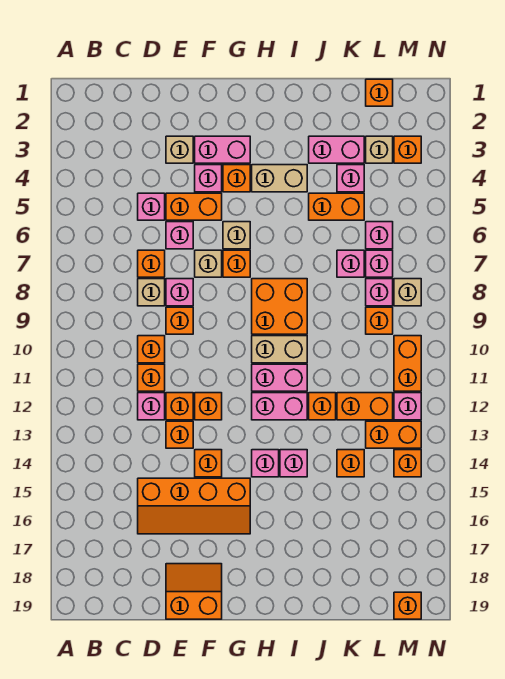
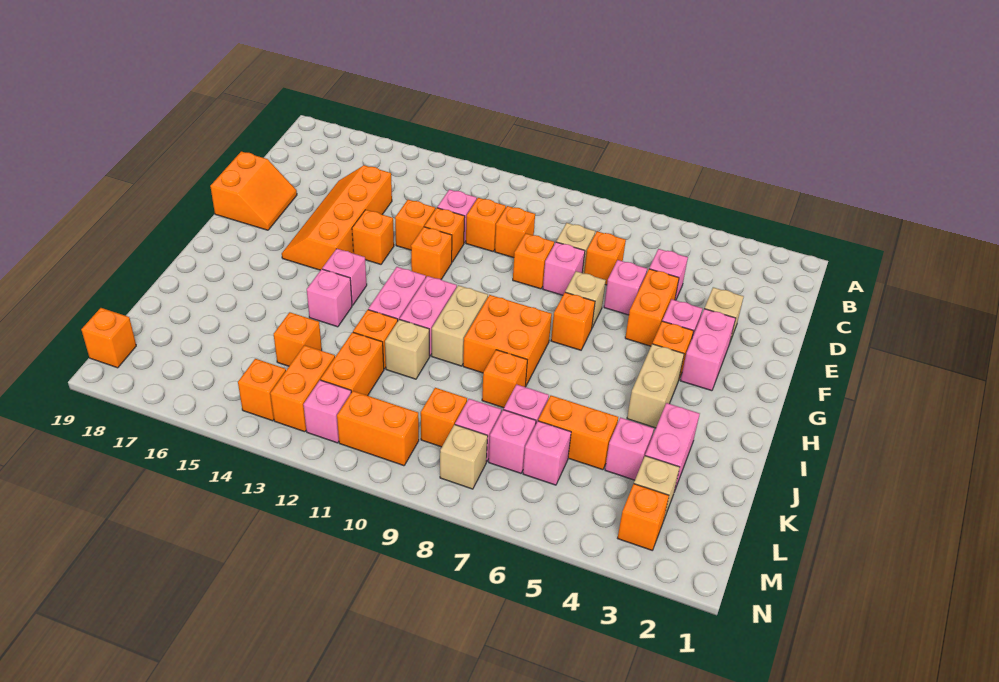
tan brick G6 level 1 -> tan brick J11 level 1
orange brick J5:K5 level 1 -> orange brick K5:K6 level 1
orange brick L1 level 1 -> orange brick J8 level 1

